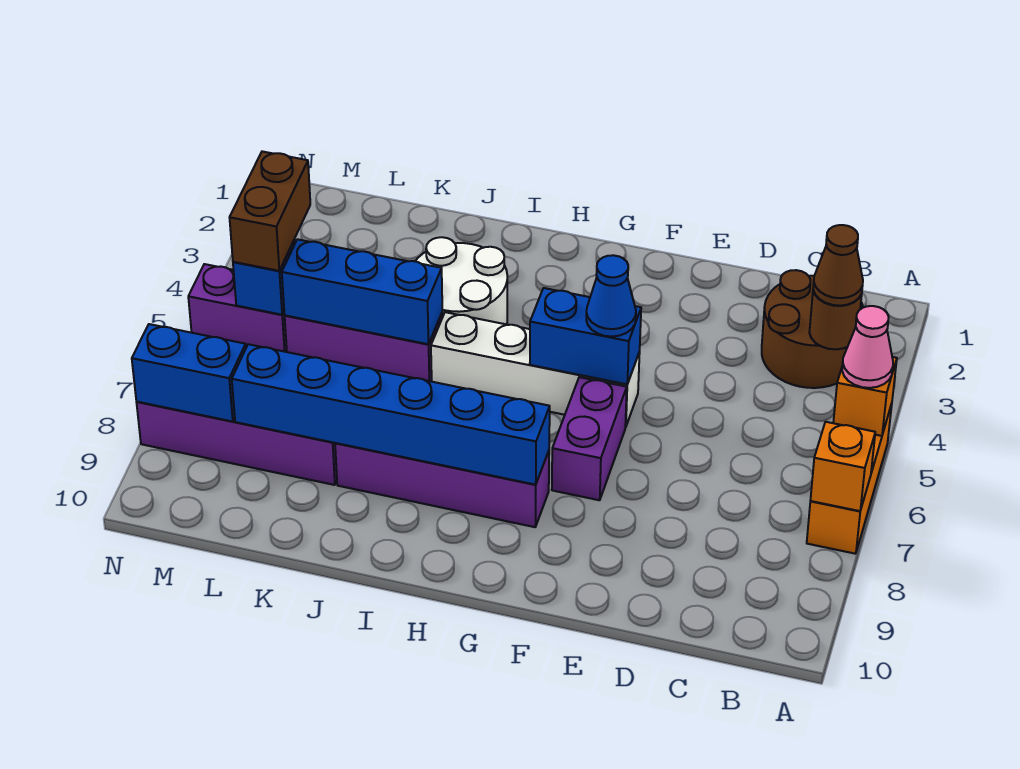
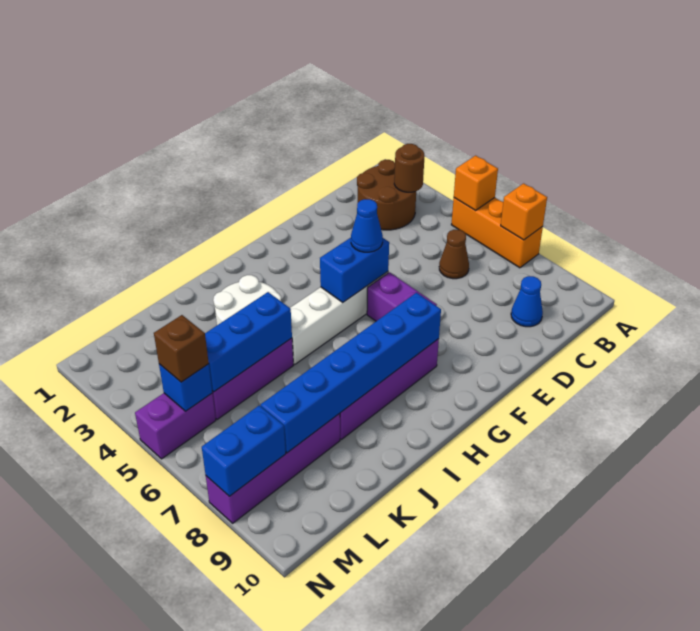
pink cone A5 level 3 -> none
brown cone B3 level 3 -> brown cone C6 level 1
none -> blue cone C9 level 1
brown brick M4:M5 level 3 -> brown brick M5 level 3

